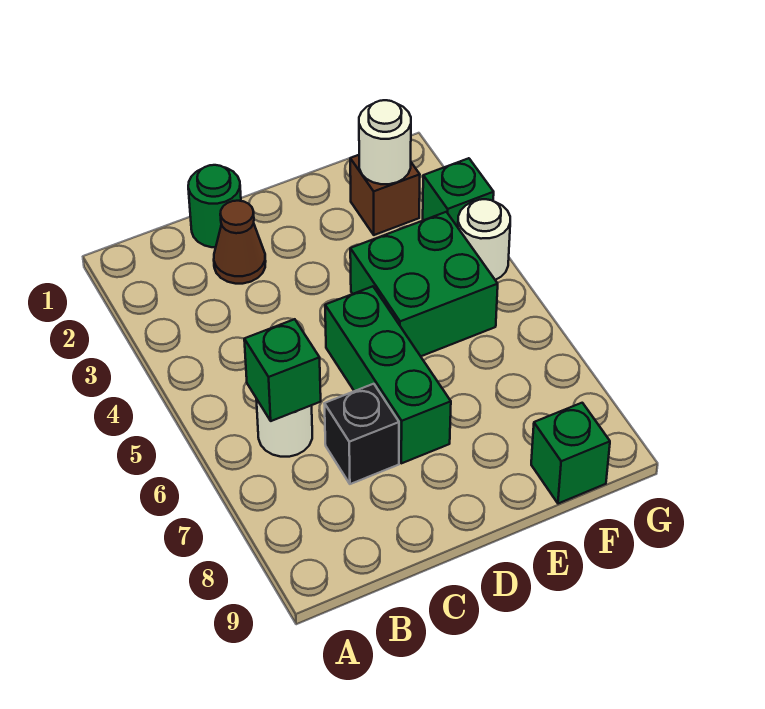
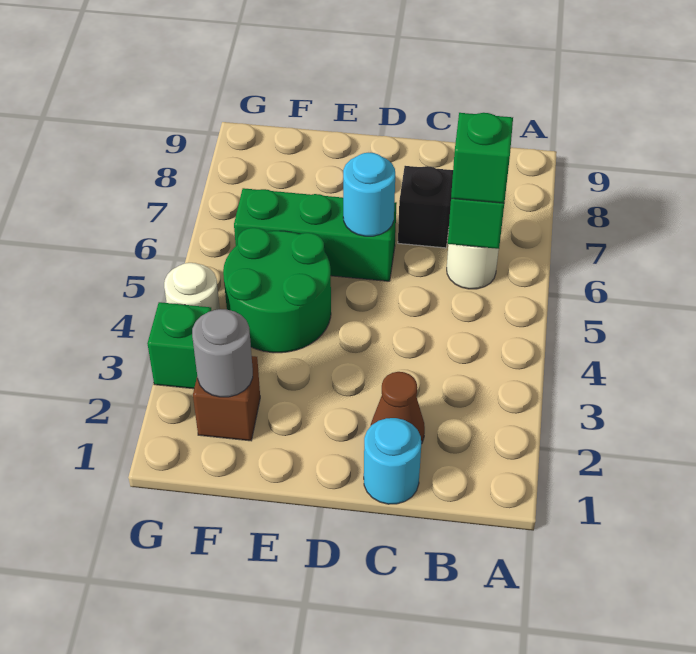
green round brick C1 level 1 -> cyan round brick C1 level 1
green brick D5:D7 level 1 -> green brick D6:F6 level 1
none -> cyan round brick D6 level 2
green brick E4:F5 level 1 -> green round brick E4:F5 level 1
white round brick F2 level 2 -> grey round brick F2 level 2
green brick F9 level 1 -> green brick B6 level 3

